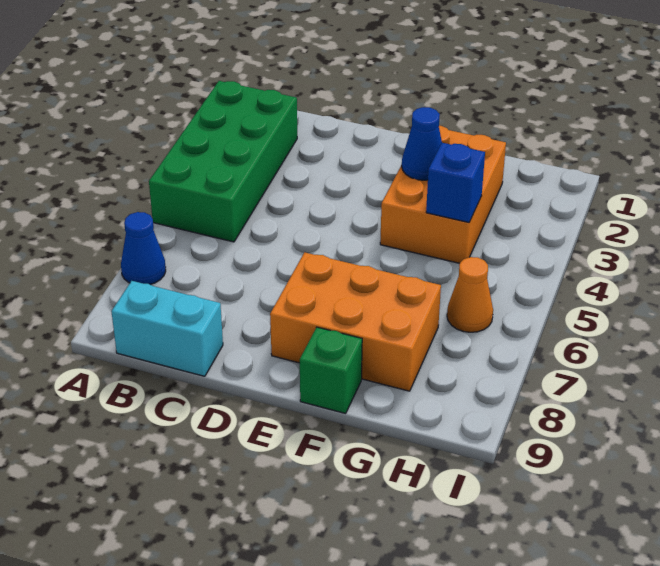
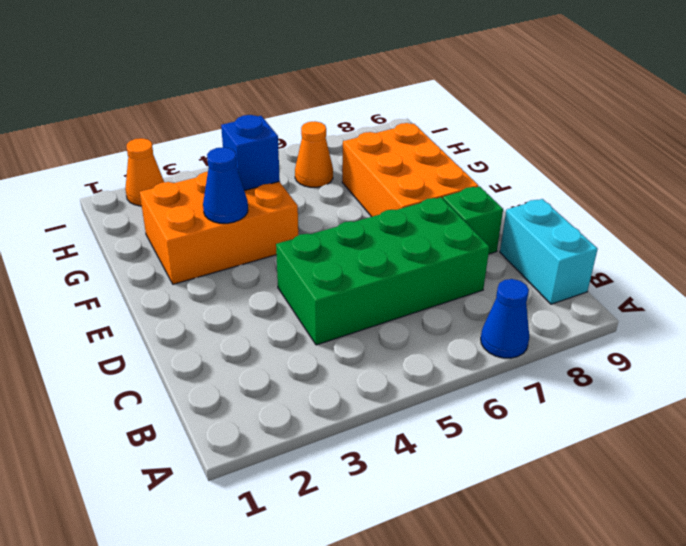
green brick A2:B5 level 1 -> green brick C4:D7 level 1
green brick F9 level 1 -> green brick D8 level 1
none -> orange cone I2 level 1

